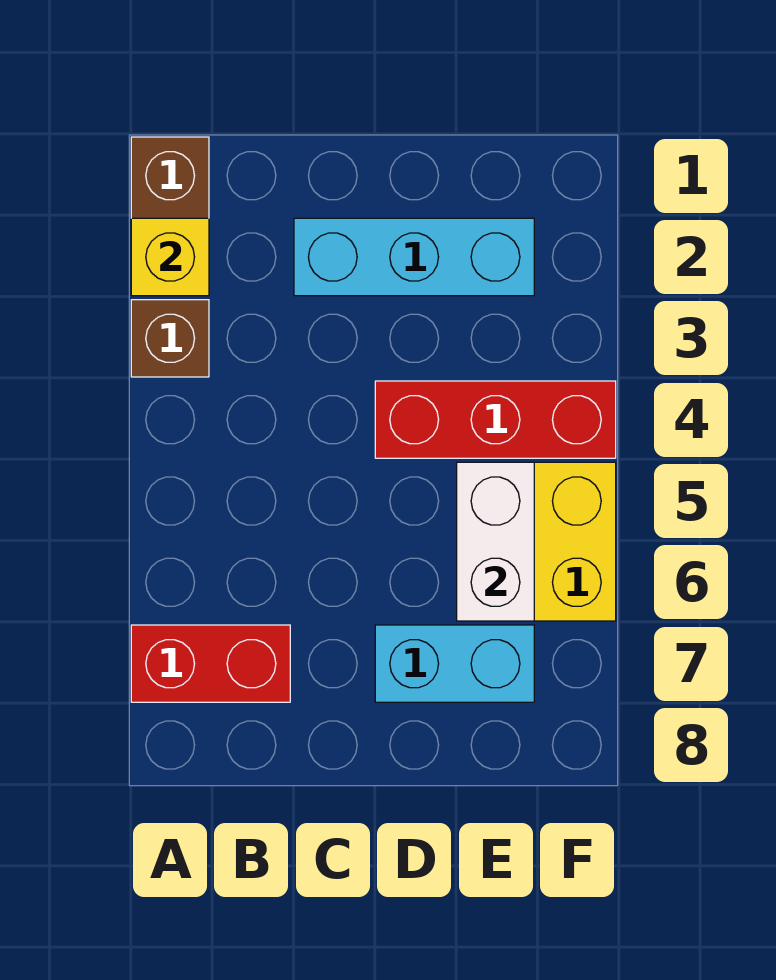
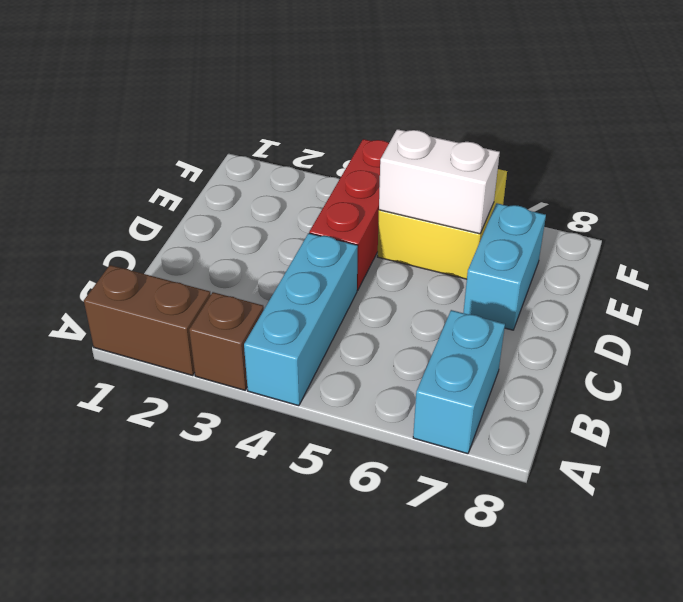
yellow brick A2 level 2 -> none
red brick A7:B7 level 1 -> cyan brick A7:B7 level 1
cyan brick C2:E2 level 1 -> cyan brick A4:C4 level 1

